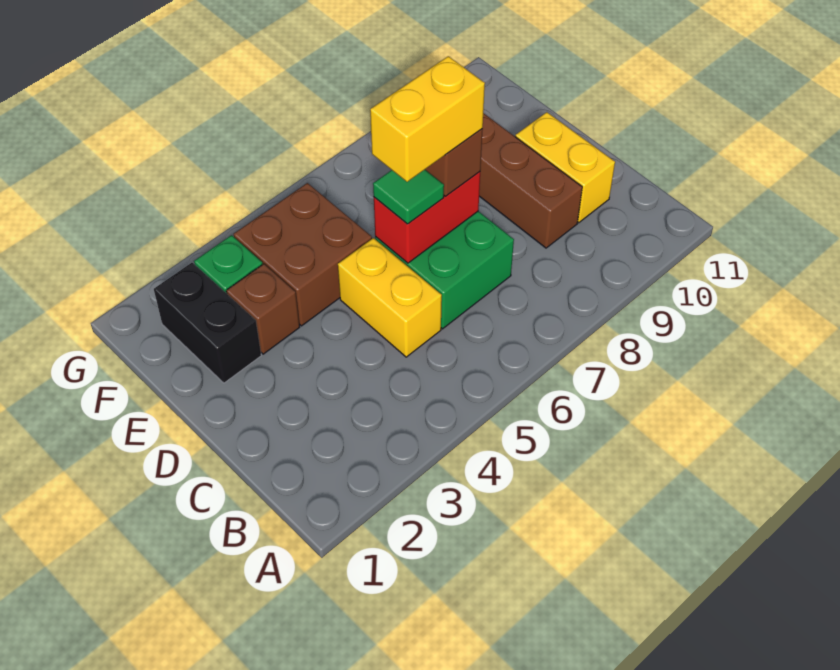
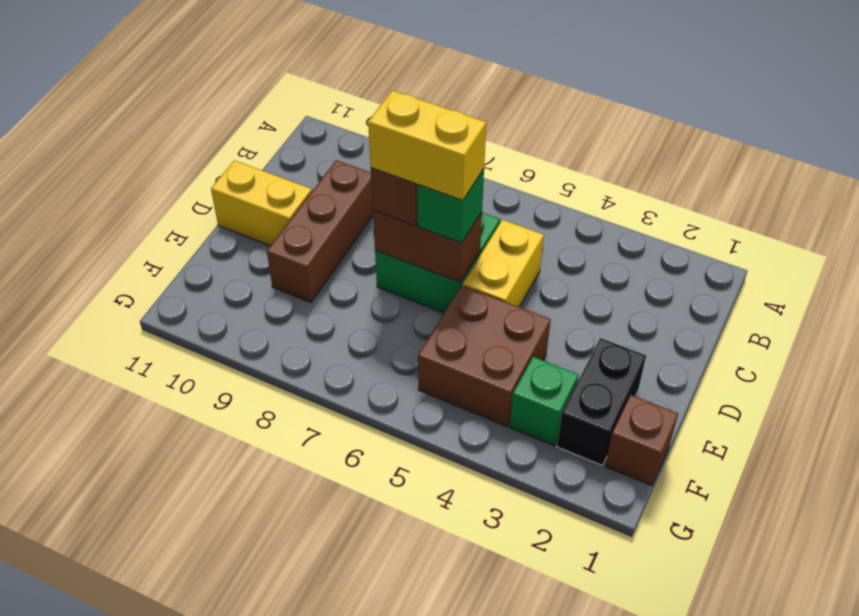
yellow brick C10:D10 level 1 -> yellow brick D10:D11 level 1
red brick D6:D7 level 2 -> brown brick D6:D7 level 2
green tile D6 level 3 -> green brick D6 level 3
brown brick E3 level 1 -> brown brick F1 level 1

